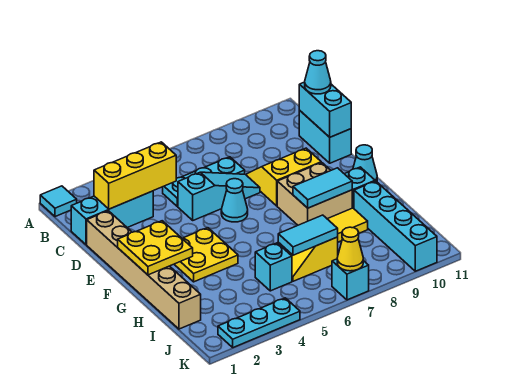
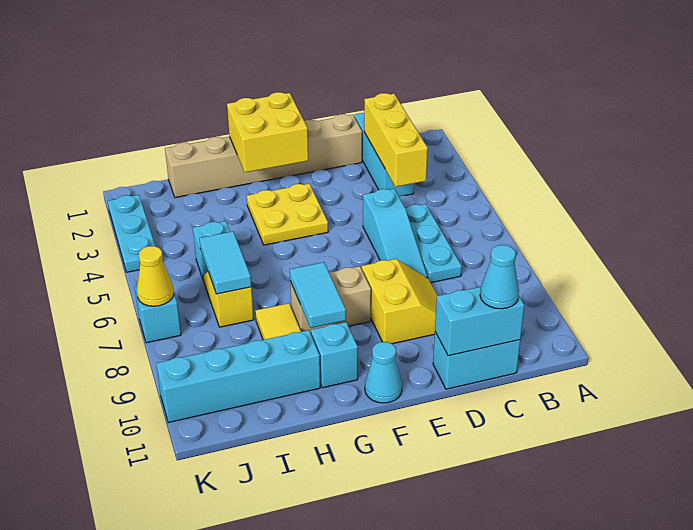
cyan tile A1 level 1 -> none
cyan cone E6 level 1 -> none
yellow plate F1:G2 level 2 -> yellow brick F1:G2 level 2
tan brick F8:G9 level 1 -> tan brick F8:G8 level 1

